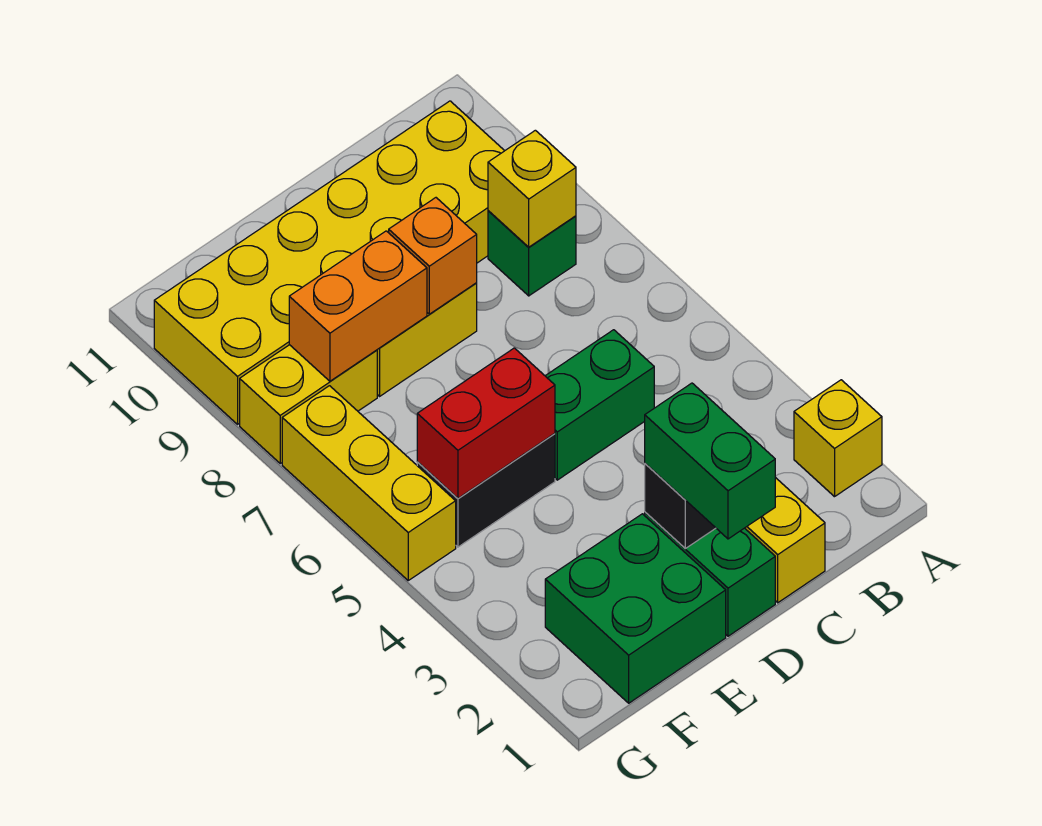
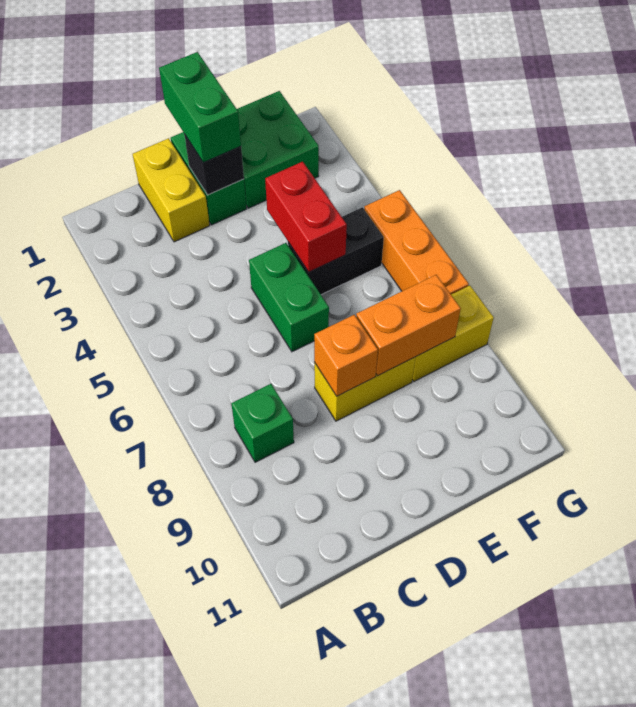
yellow brick A2 level 1 -> none
yellow brick B8 level 2 -> none
yellow brick B9:G10 level 1 -> none
green brick C5:D5 level 1 -> green brick D5:D6 level 1
red brick E5:F5 level 2 -> red brick E4:E5 level 2
yellow brick G5:G7 level 1 -> orange brick G5:G7 level 1

